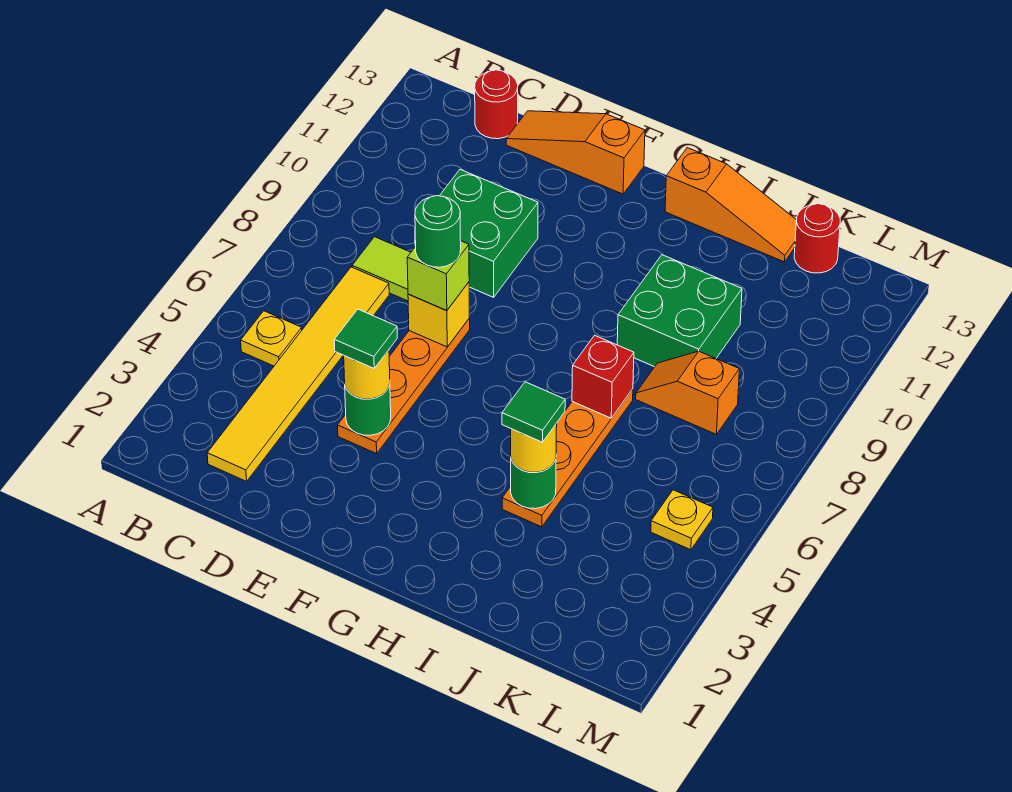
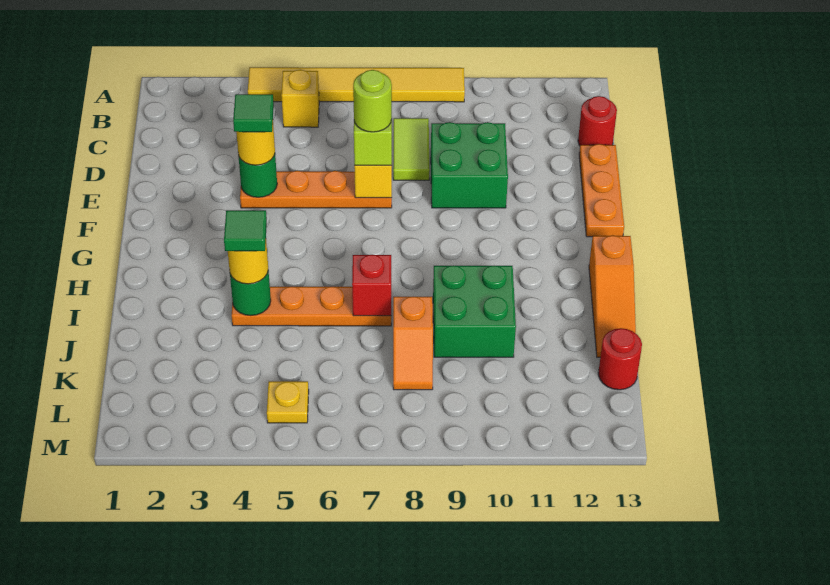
yellow plate B5 level 1 -> yellow brick B5 level 1
yellow tile C2:C7 level 1 -> yellow tile A4:A9 level 1
orange slope D13:F13 level 1 top F -> orange plate D13:F13 level 1
green round brick E7 level 4 -> lime round brick E7 level 4
orange slope J8:K8 level 1 top K -> orange slope J8:K8 level 1 top J

